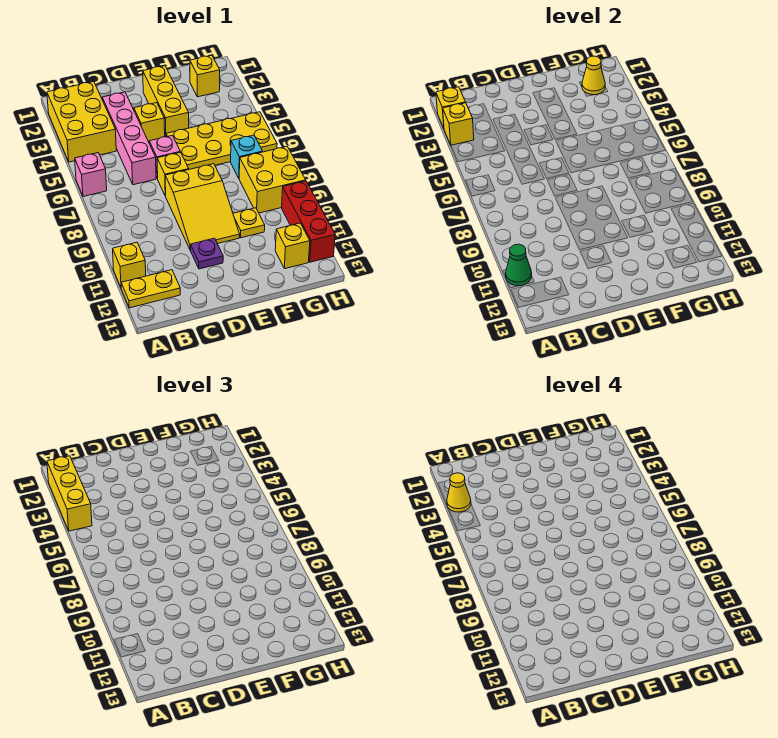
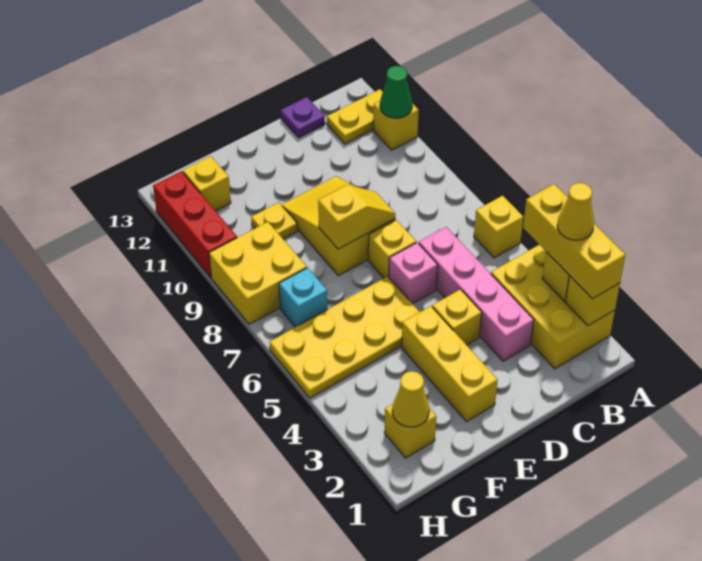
pink brick A6 level 1 -> yellow brick A6 level 1
none -> yellow slope D8:E8 level 2 top E
purple plate D11 level 1 -> purple plate C13 level 1

